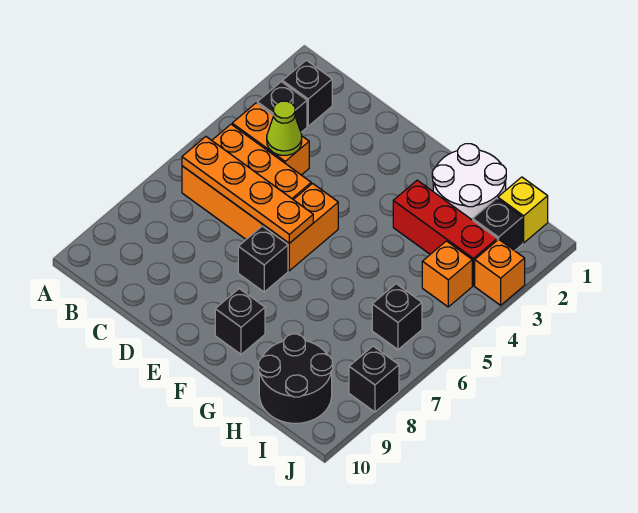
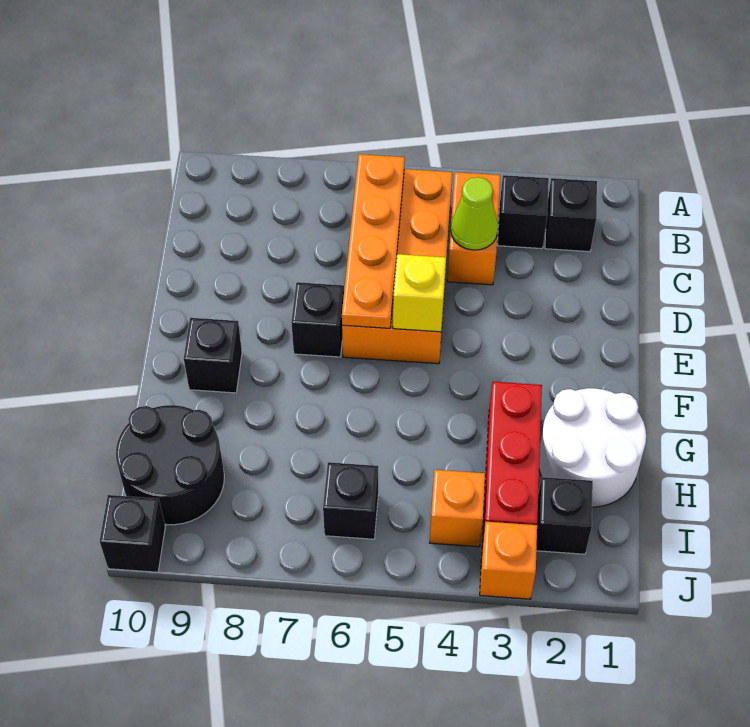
yellow brick I1 level 1 -> yellow brick E5 level 2
black brick J8 level 1 -> black brick J10 level 1

